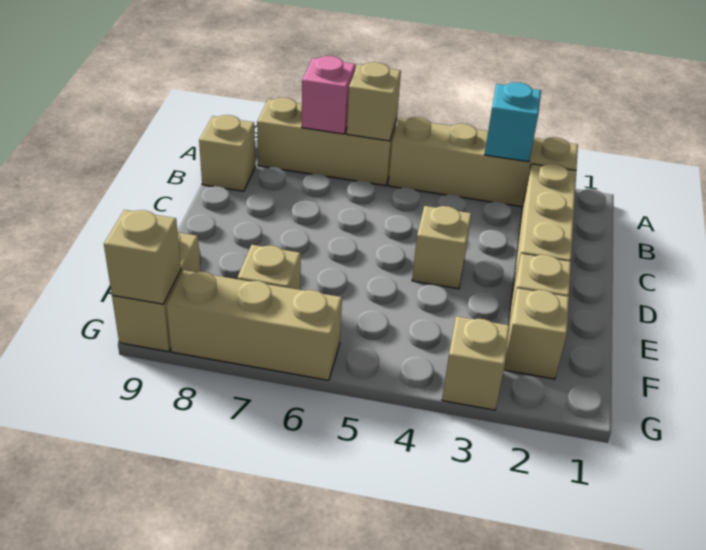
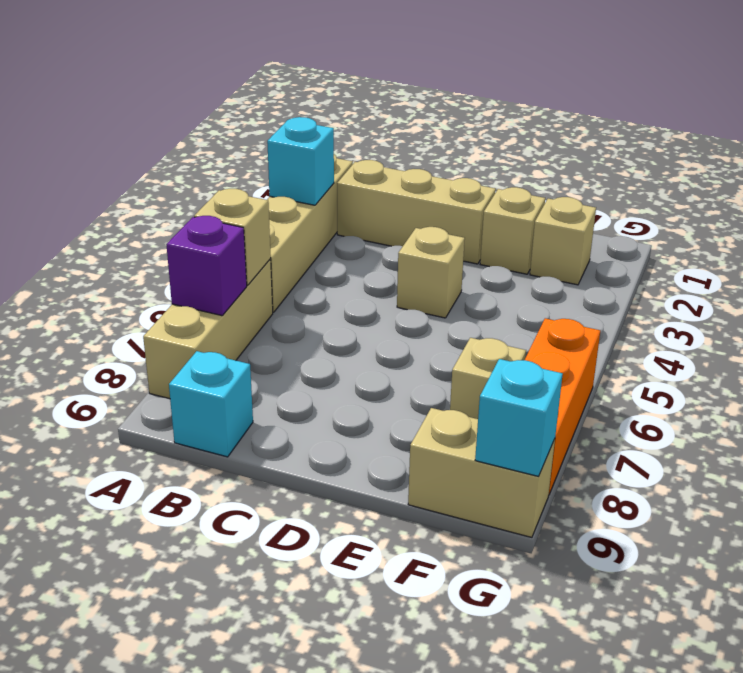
pink brick A7 level 2 -> purple brick A7 level 2
tan brick B9 level 1 -> cyan brick B9 level 1
tan brick G3 level 1 -> none
tan brick G6:G8 level 1 -> orange brick G6:G8 level 1
tan brick G9 level 2 -> cyan brick G9 level 2

